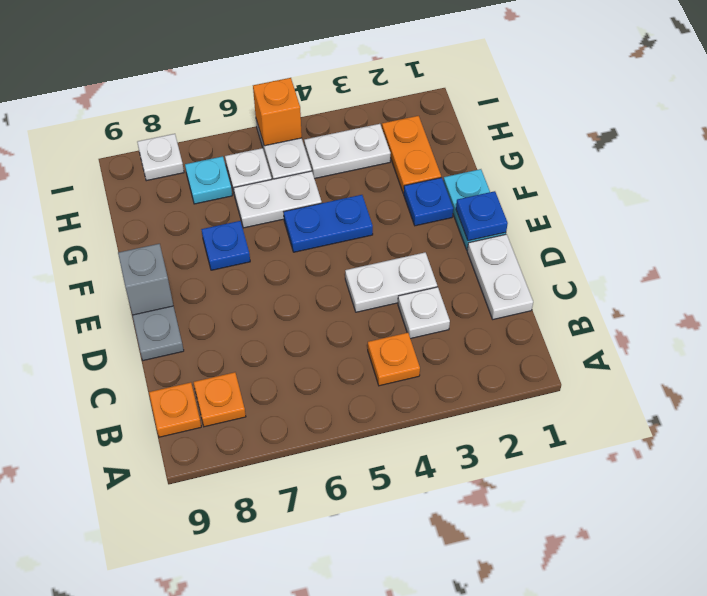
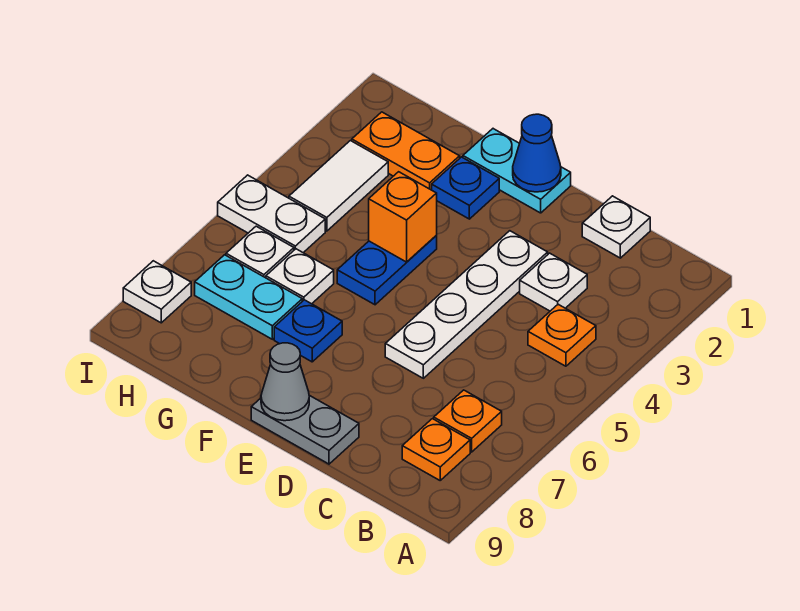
orange plate B9 level 1 -> orange plate B7 level 1
white plate C1:D1 level 1 -> white plate C1 level 1
white plate D3:D4 level 1 -> white plate D3:D6 level 1
blue plate E1 level 2 -> blue cone E1 level 2
grey brick E9 level 2 -> grey cone E9 level 2
white plate G5:G6 level 1 -> white plate G6 level 1
white plate H3:H4 level 1 -> white tile H3:H4 level 1
cyan plate H7 level 1 -> cyan plate G7:H7 level 1
orange brick I5 level 2 -> orange brick F4 level 2

